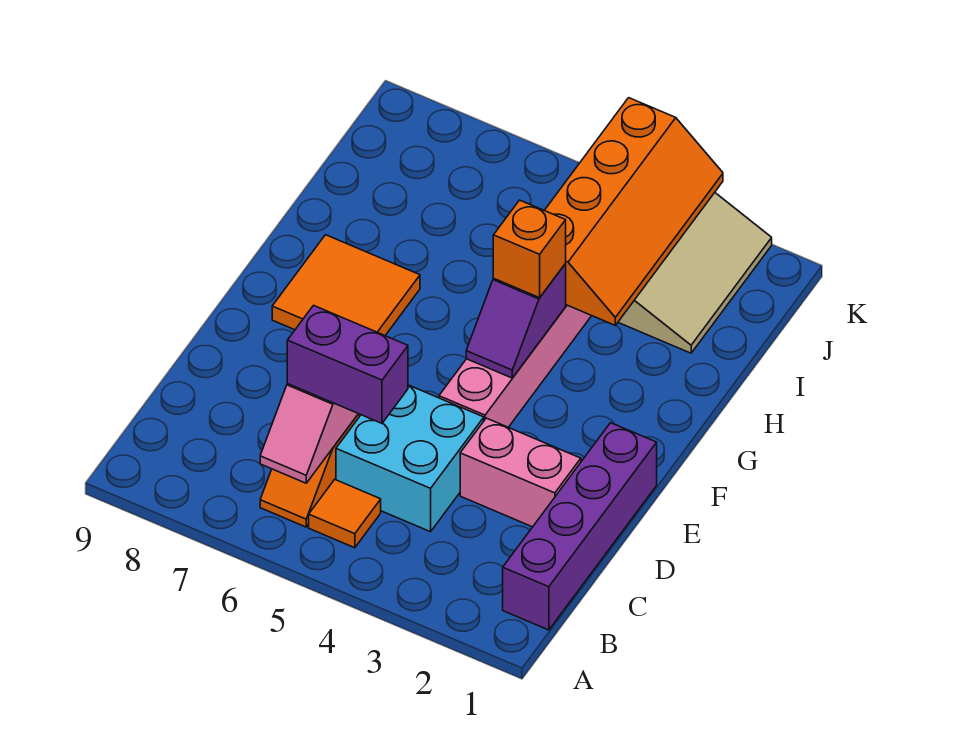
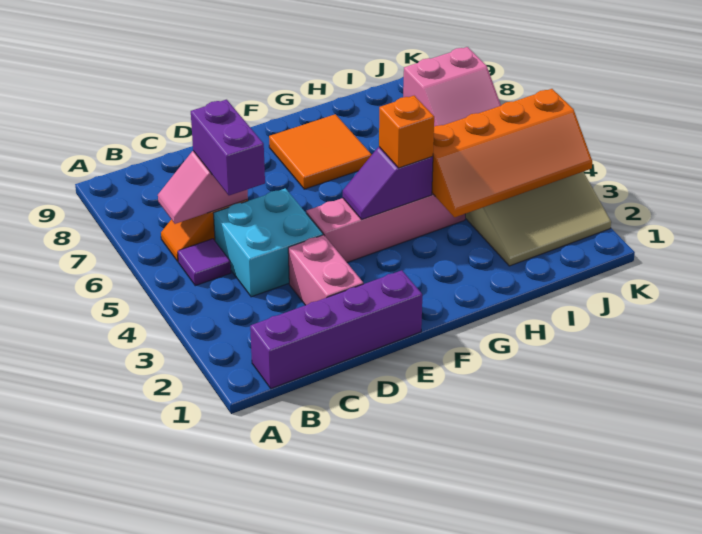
orange tile B5 level 1 -> purple tile B5 level 1
none -> pink slope J7:K8 level 1 top 8

